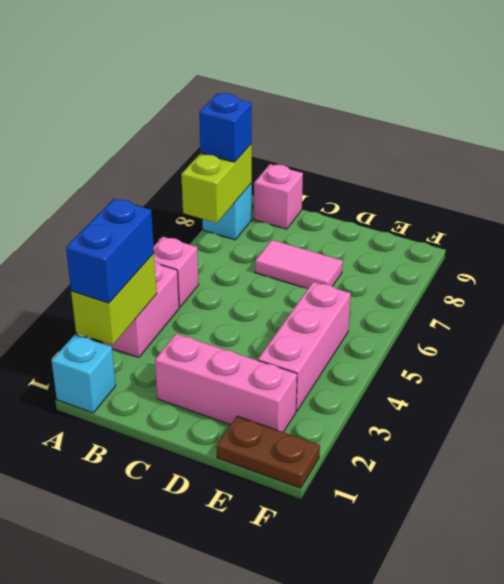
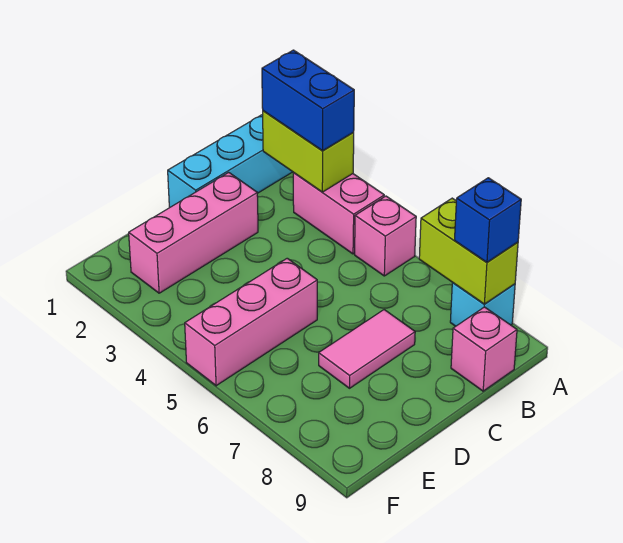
cyan brick A1 level 1 -> cyan brick A1:C1 level 1
brown plate E1:F1 level 1 -> none
pink brick E3:E5 level 1 -> pink brick D5:F5 level 1

